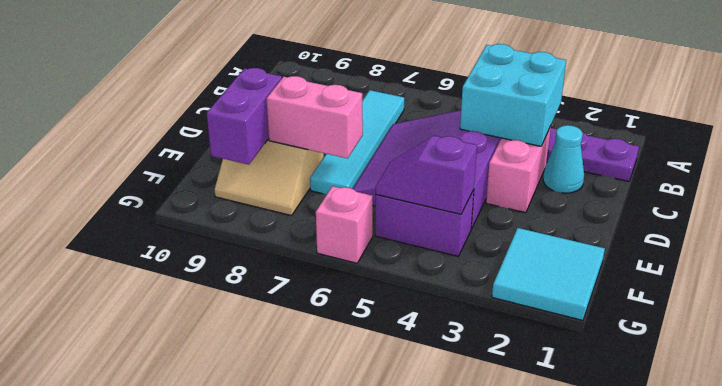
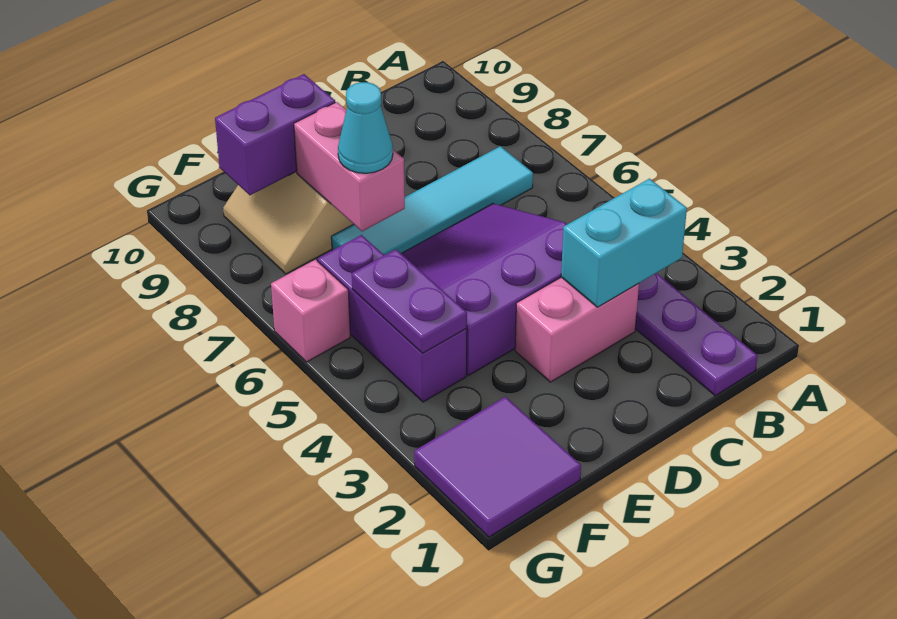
cyan brick B3:C4 level 2 -> cyan brick B3:C3 level 2
cyan cone C2 level 1 -> cyan cone E7 level 3
cyan tile F1:G2 level 1 -> purple tile F1:G2 level 1
purple brick F4:F5 level 1 -> purple brick F4:F6 level 1
purple slope F4:F5 level 2 top 4 -> purple plate F4:F5 level 2

